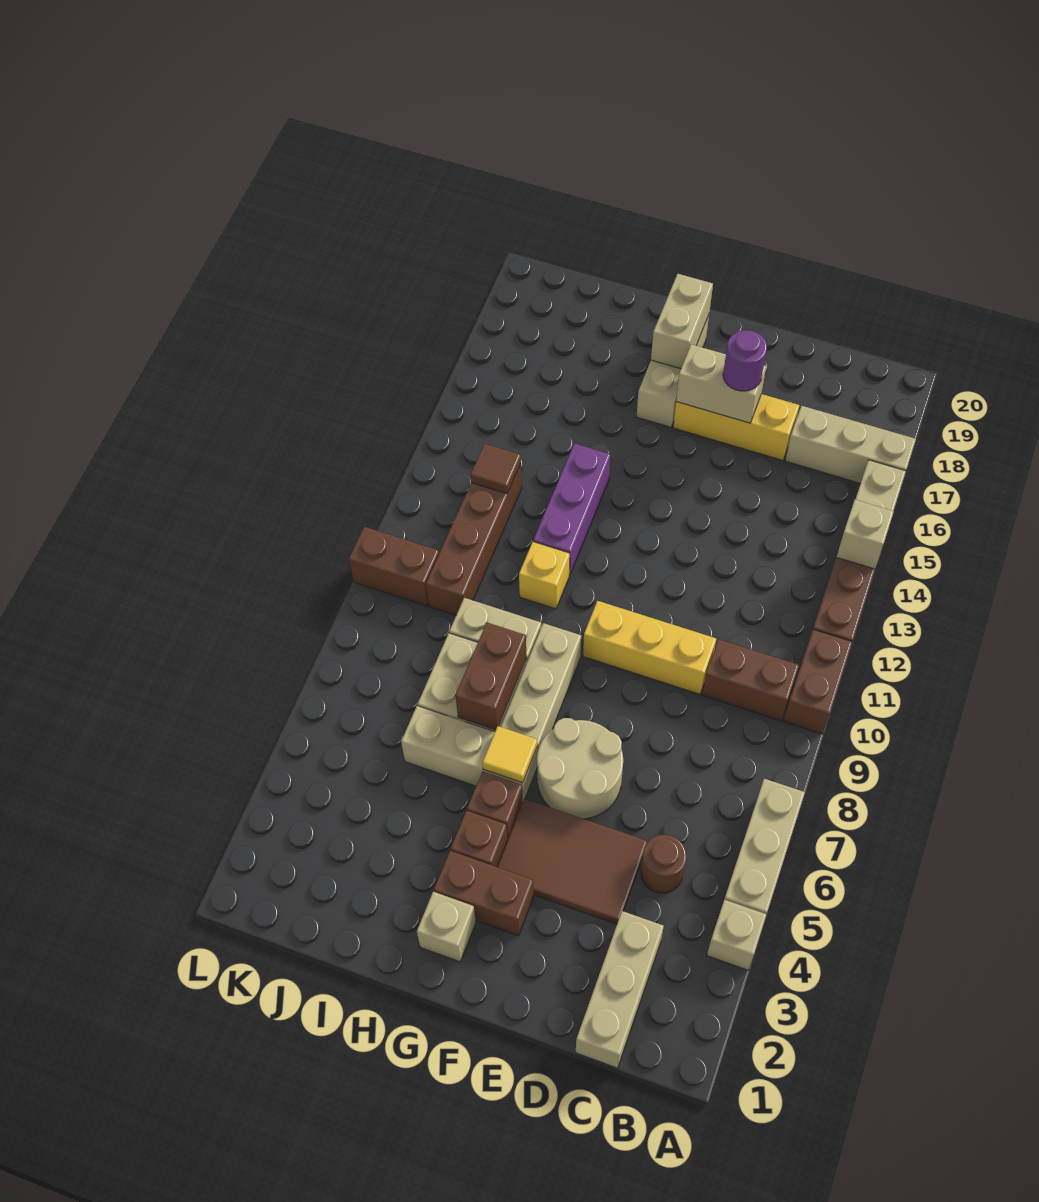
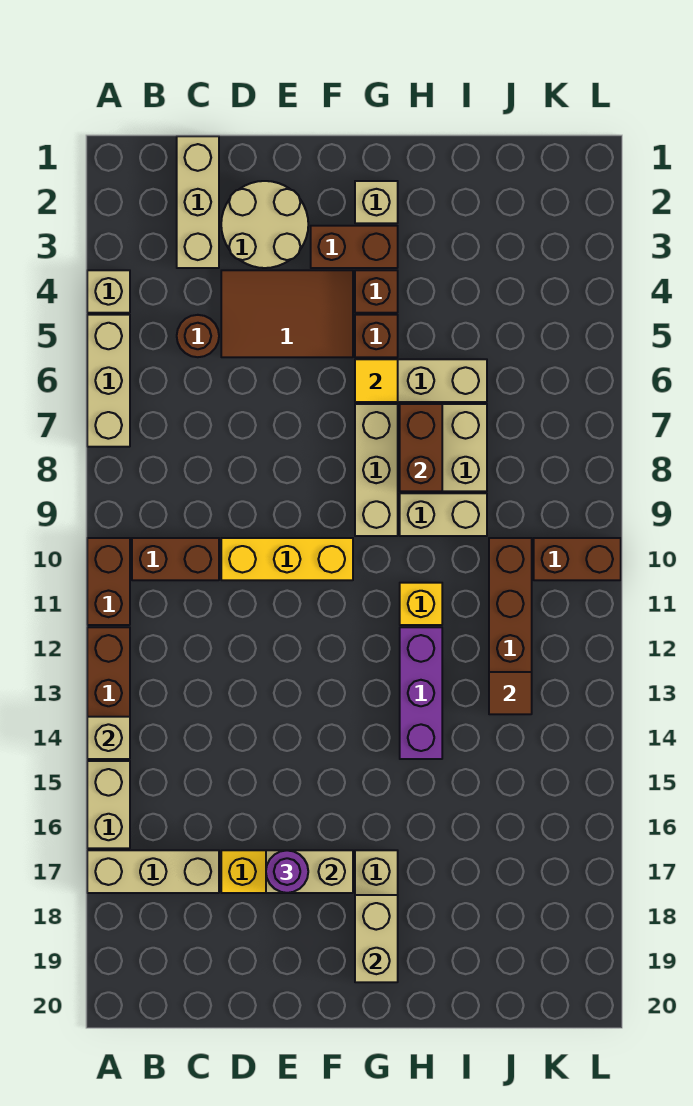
tan round brick E6:F7 level 1 -> tan round brick D2:E3 level 1

